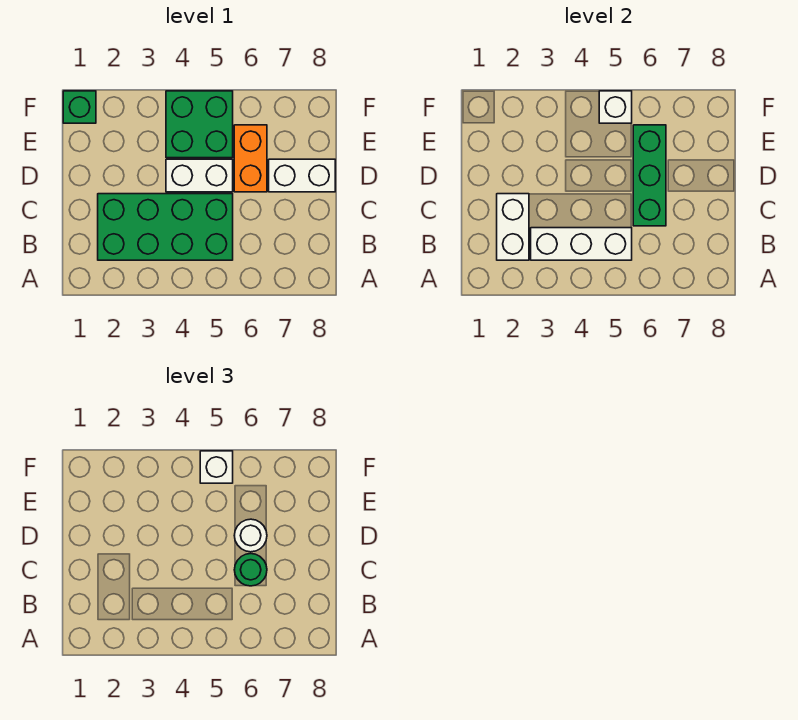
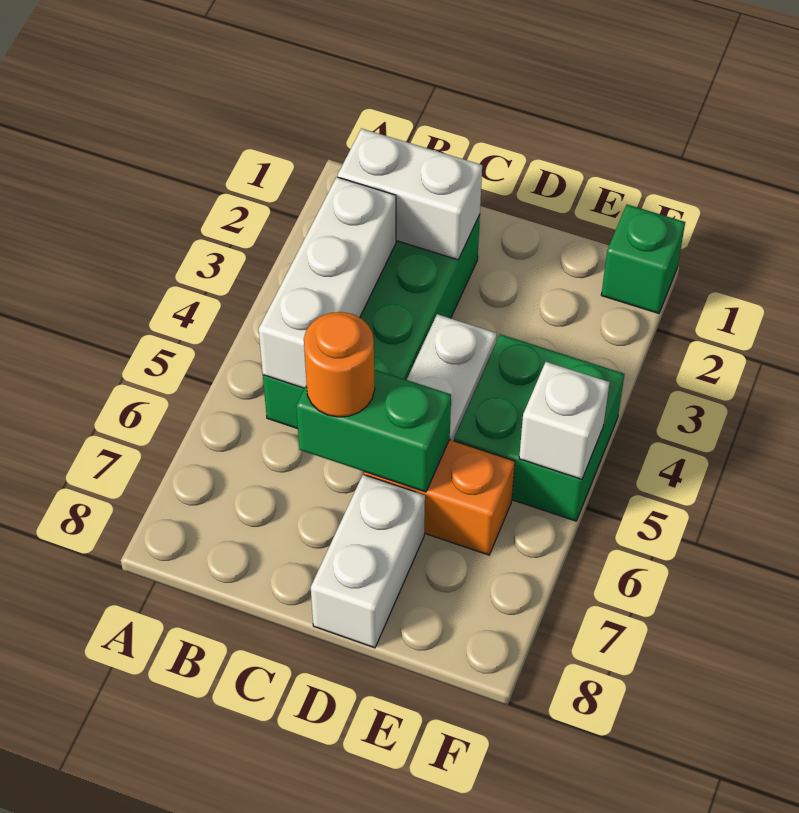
green brick C6:E6 level 2 -> green brick C6:D6 level 2
green round brick C6 level 3 -> orange round brick C6 level 3
white round brick D6 level 3 -> none
white brick F5 level 3 -> none

